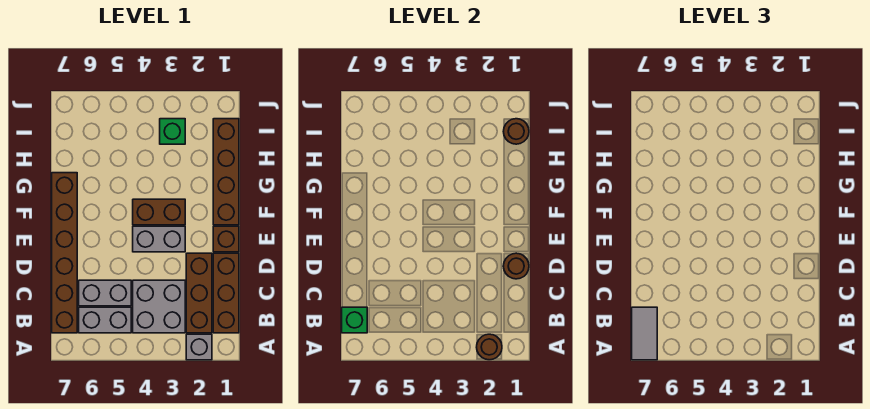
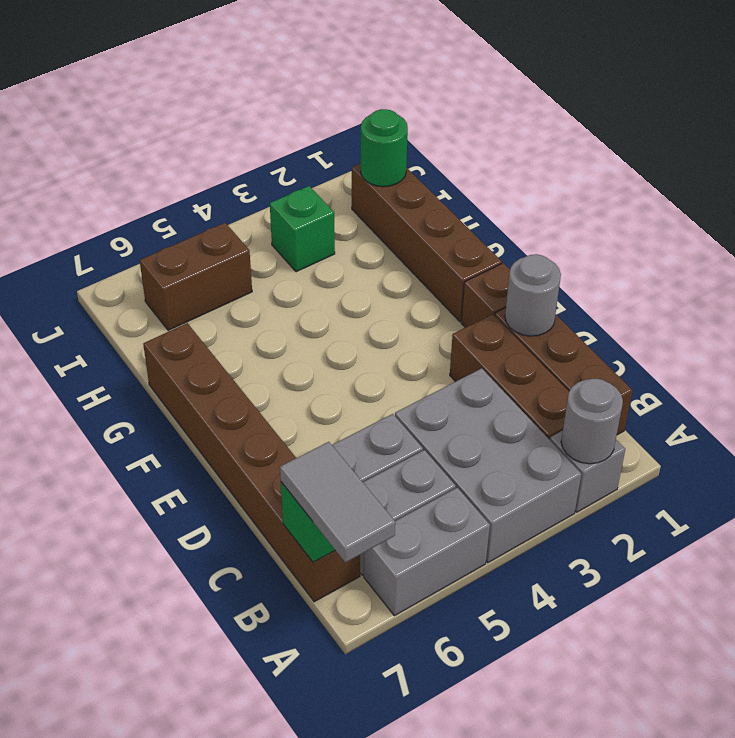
brown round brick A2 level 2 -> grey round brick A2 level 2
grey brick B3:C4 level 1 -> grey brick A3:C4 level 1
brown round brick D1 level 2 -> grey round brick D1 level 2
grey brick E3:E4 level 1 -> grey brick A5:A6 level 1
brown brick F3:F4 level 1 -> brown brick I5:I6 level 1
brown round brick I1 level 2 -> green round brick I1 level 2

